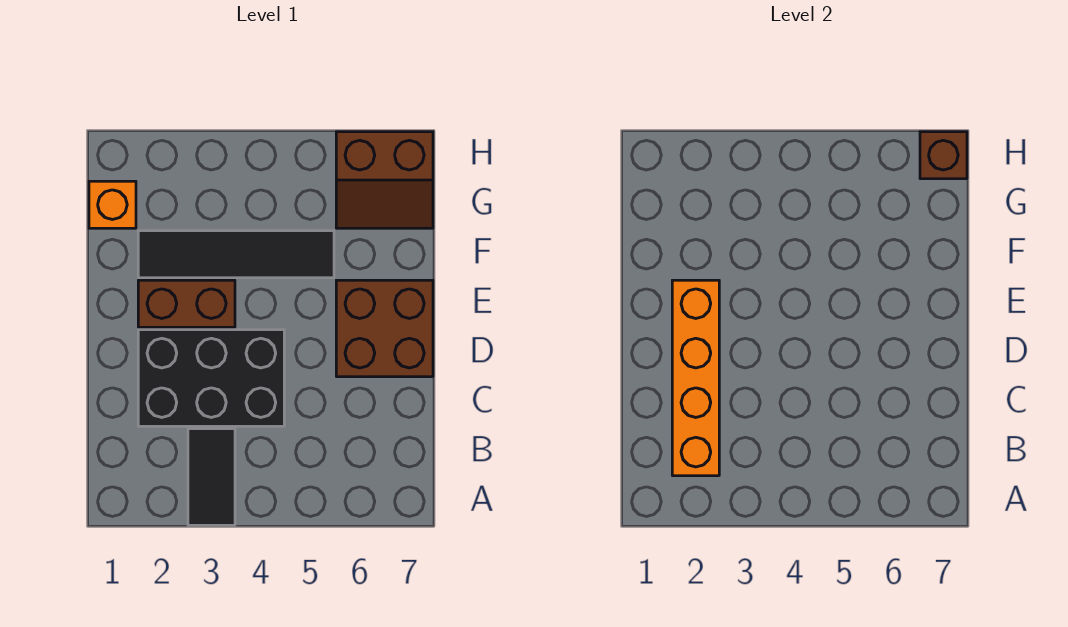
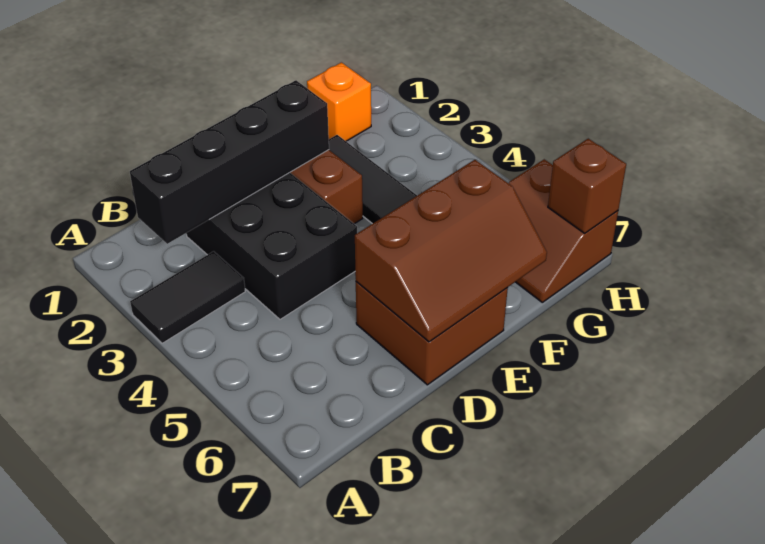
orange brick B2:E2 level 2 -> black brick B2:E2 level 2
none -> brown slope D6:F7 level 2 top 6

